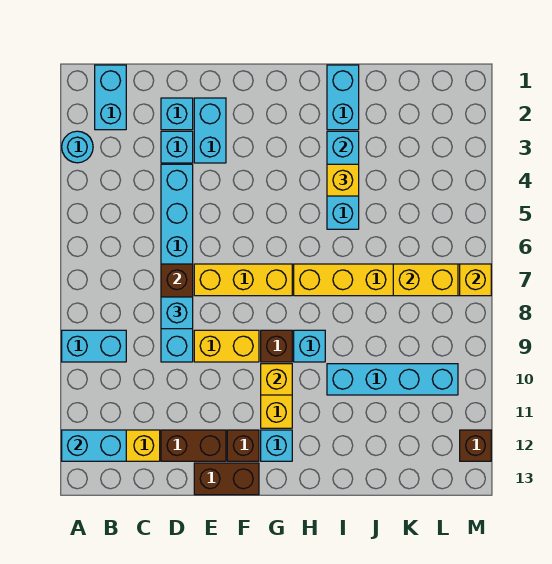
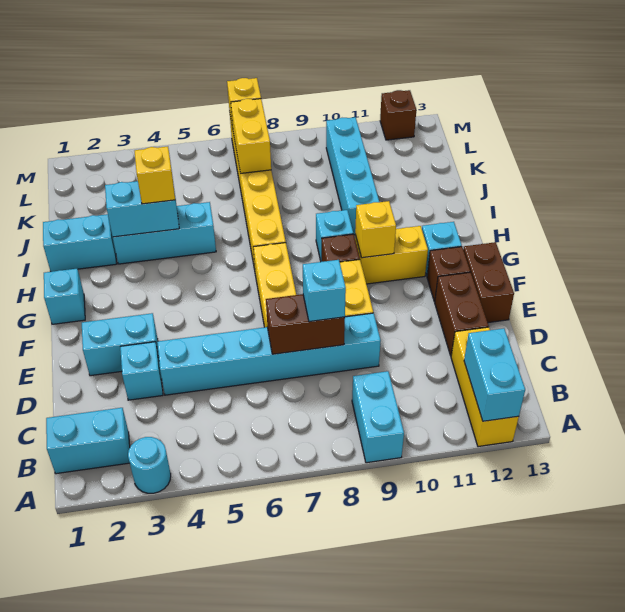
cyan brick D2 level 1 -> cyan brick G1 level 1

